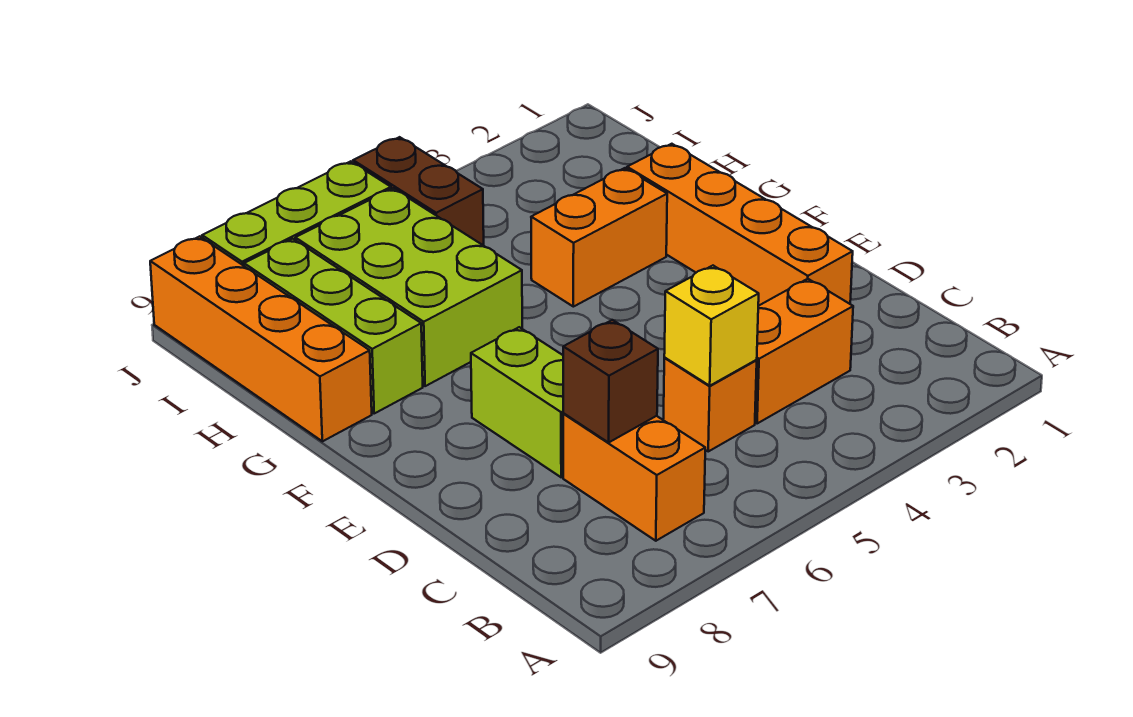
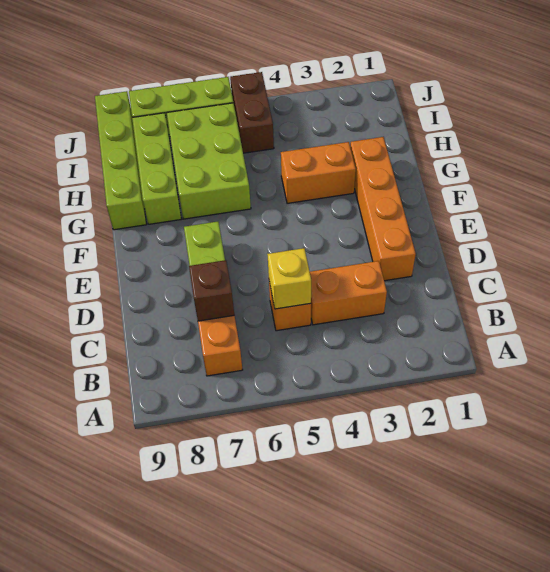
orange brick G9:J9 level 1 -> lime brick G9:J9 level 1

